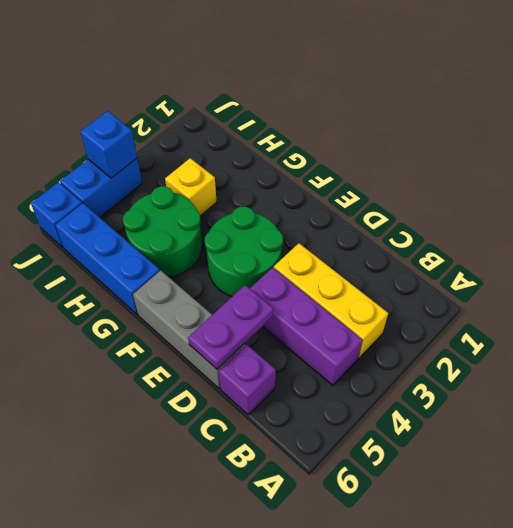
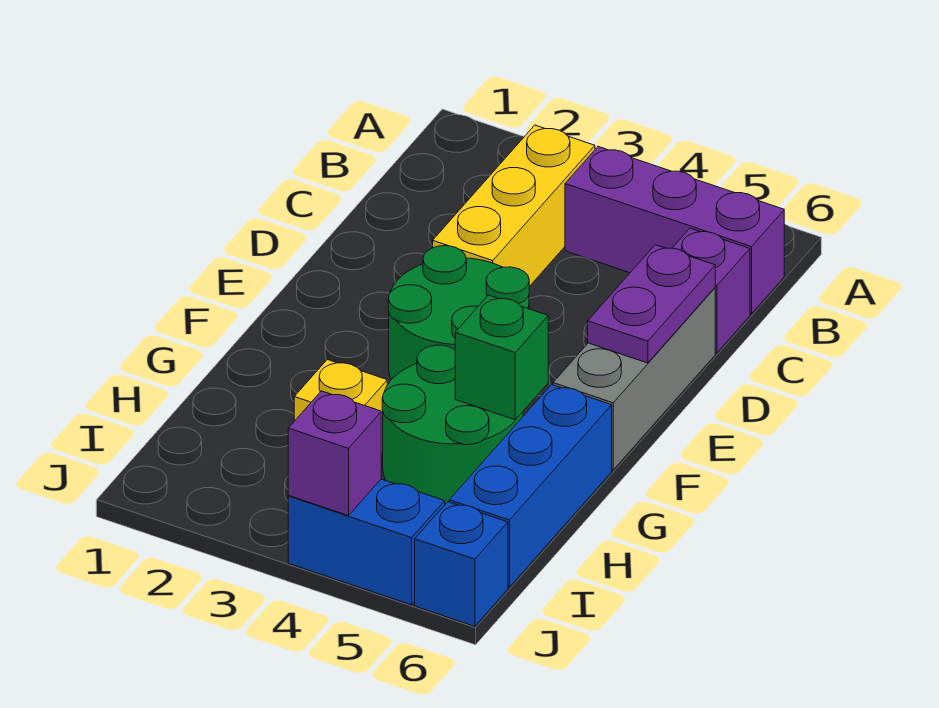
purple brick B4:D4 level 1 -> purple brick B4:B6 level 1
purple plate D5:D6 level 2 -> purple plate D6:E6 level 2
none -> green brick G5 level 2
blue brick J4 level 2 -> purple brick J4 level 2

